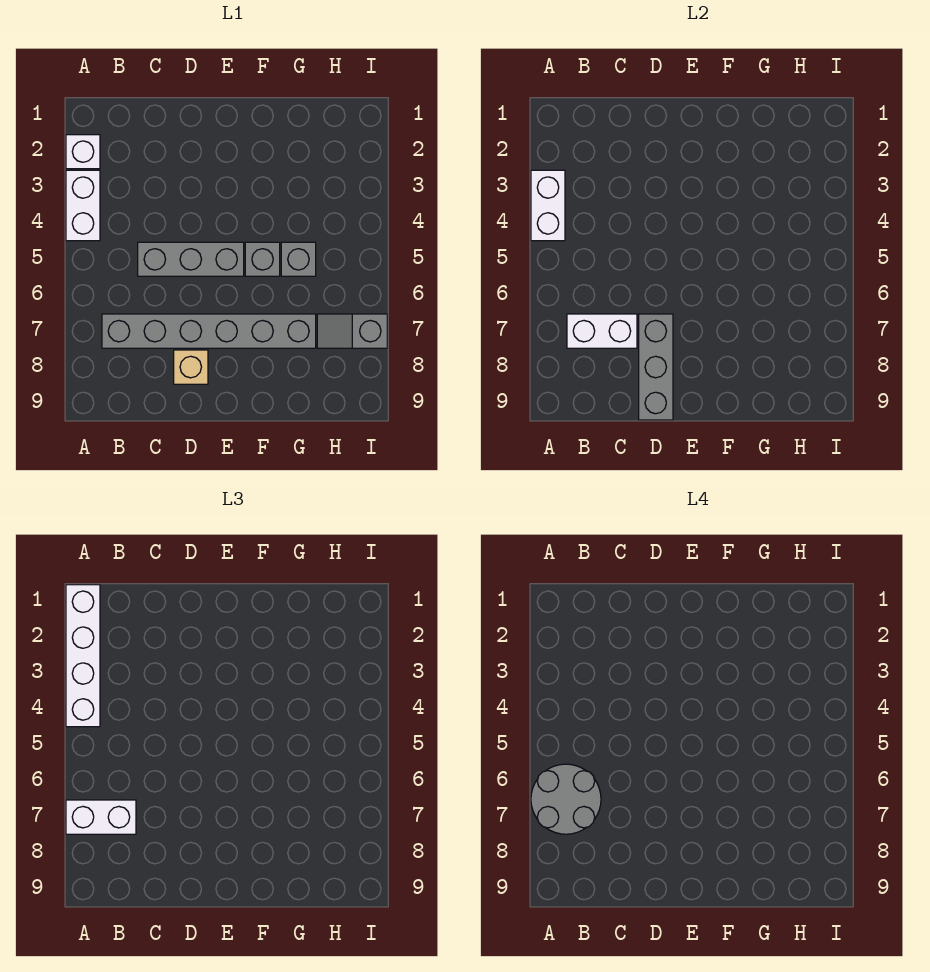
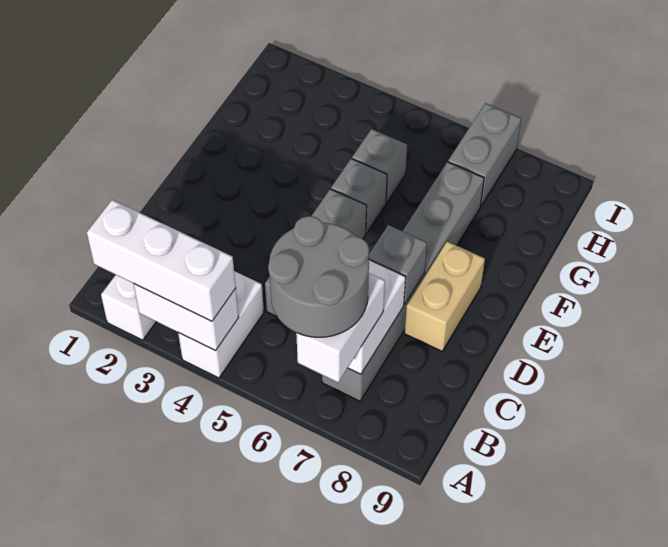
white brick A1:A4 level 3 -> white brick A2:A4 level 3
white brick A3:A4 level 1 -> white brick A4:B4 level 1
grey brick D7:D9 level 2 -> grey brick D7 level 2
tan brick D8 level 1 -> tan brick D8:E8 level 1
grey slope H7:I7 level 1 top I -> grey brick H7:I7 level 1

